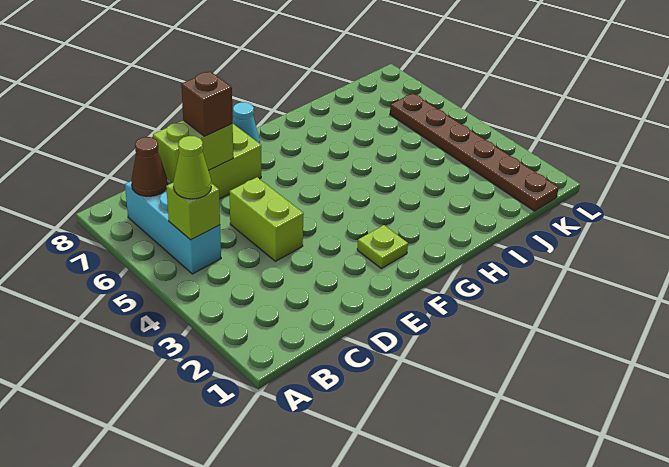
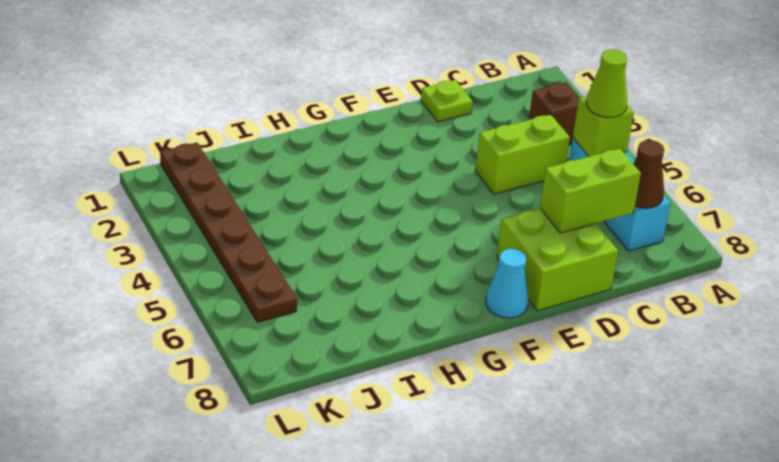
lime brick D4:D5 level 1 -> lime brick C4:D4 level 1
brown brick D7 level 3 -> brown brick B3 level 1
lime plate F2 level 1 -> lime plate D1 level 1

